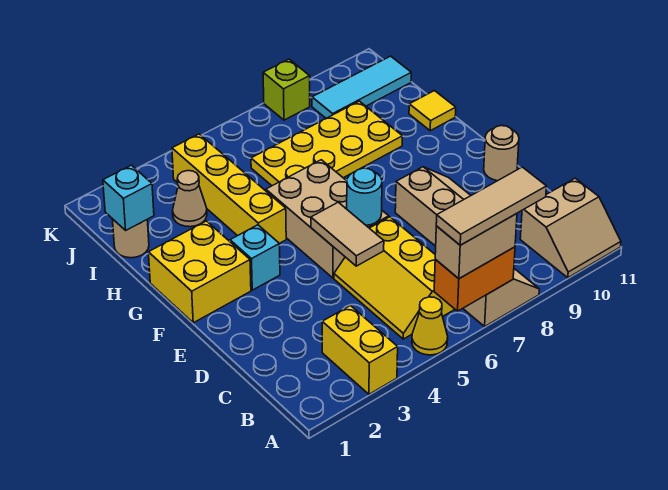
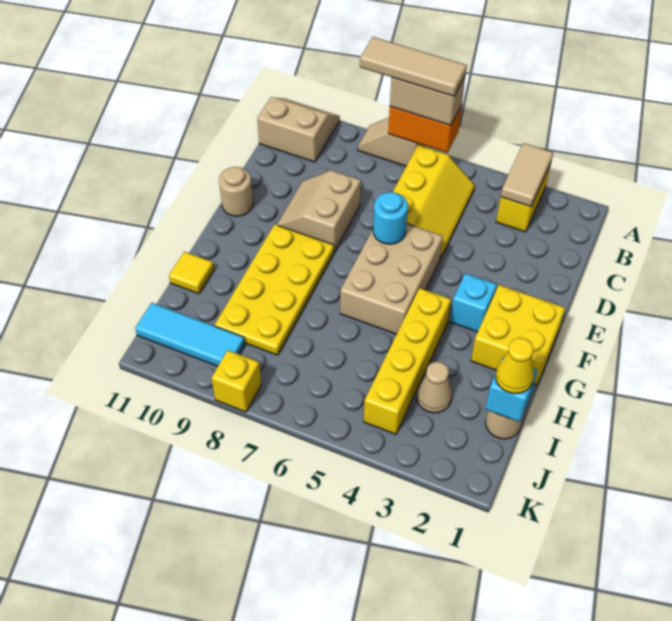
yellow cone A5 level 1 -> yellow cone I1 level 3
tan tile D5:E5 level 2 -> tan tile A3:B3 level 2
yellow plate H6:I9 level 1 -> yellow plate F8:I9 level 1
lime brick K8 level 1 -> yellow brick K8 level 1

